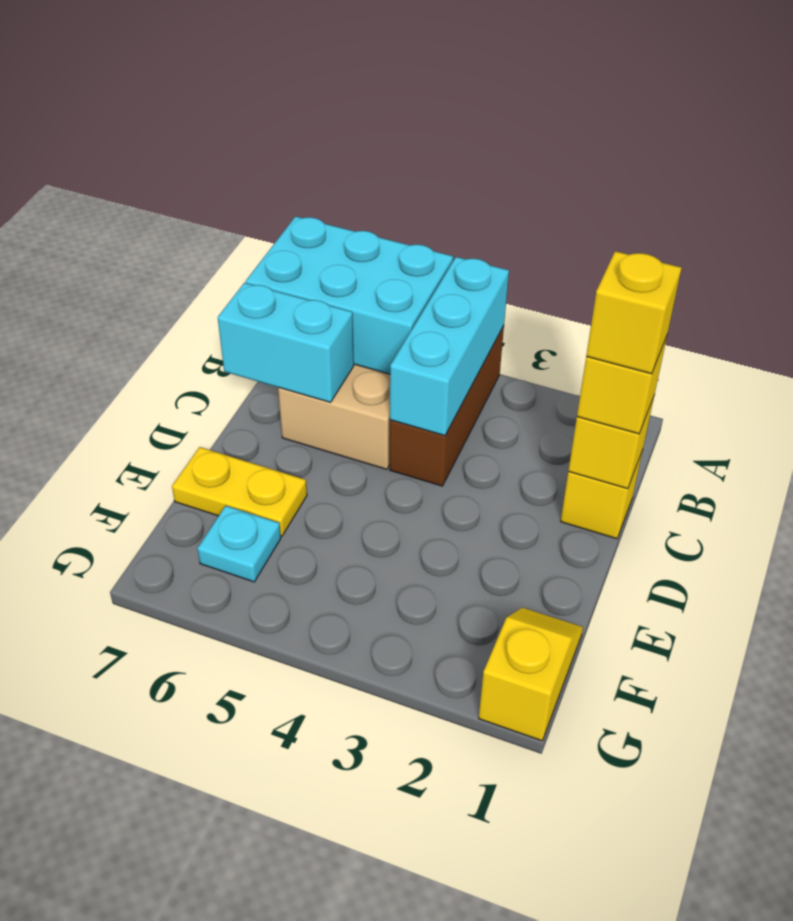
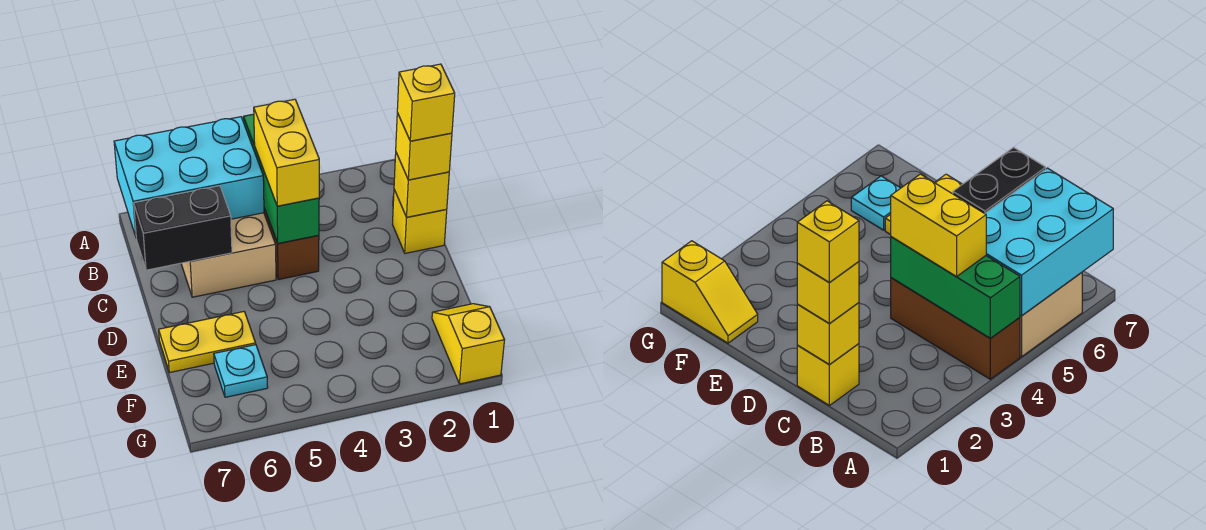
cyan brick A4:C4 level 2 -> green brick A4:C4 level 2
none -> yellow brick B4:C4 level 3
cyan brick C6:C7 level 2 -> black brick C6:C7 level 2

